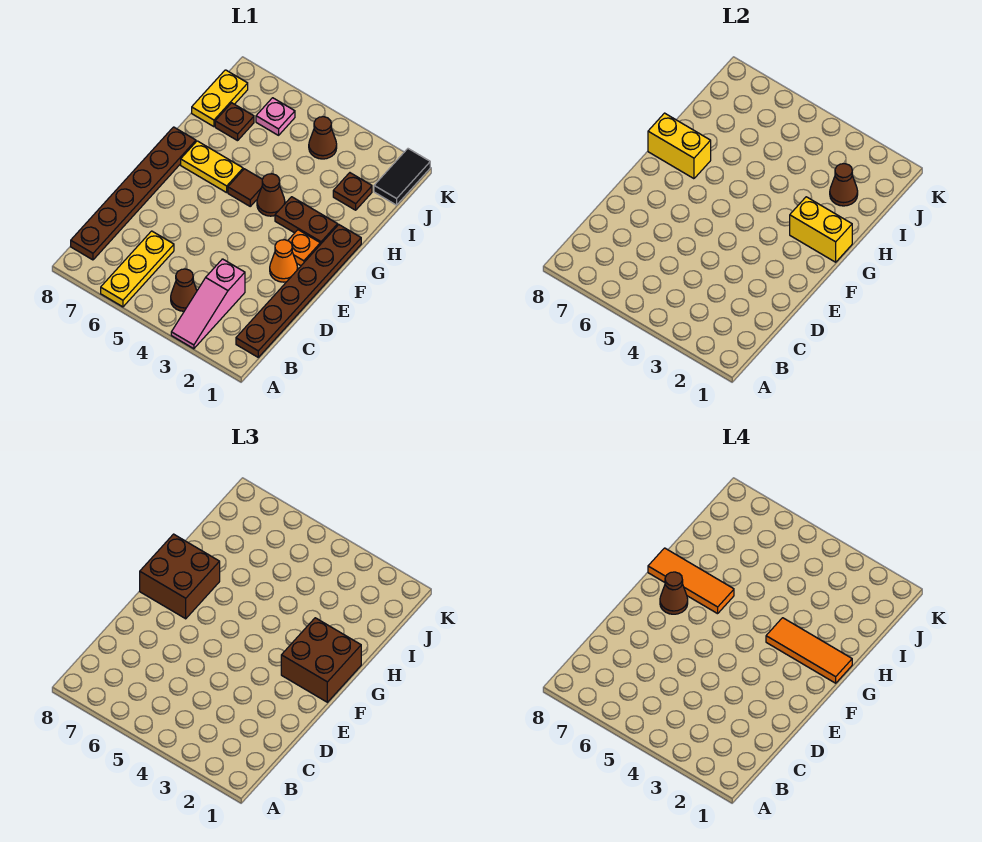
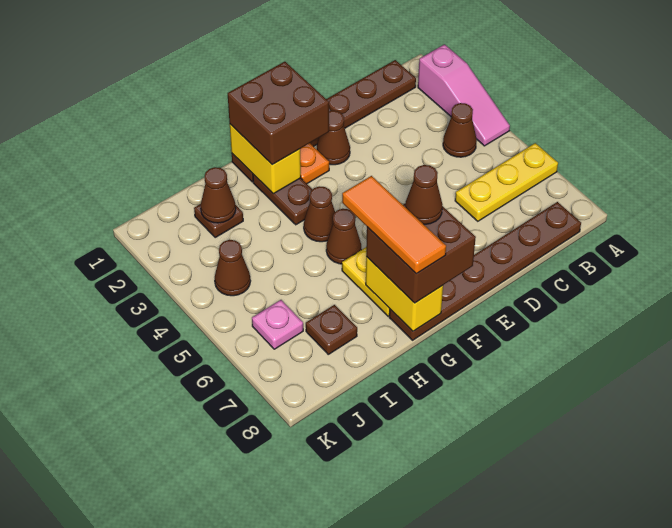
pink slope A3:C3 level 1 top C -> pink slope A2:A4 level 1 top 2
orange cone E2 level 1 -> brown cone E2 level 1
orange tile G1:G3 level 4 -> none
brown tile G5 level 1 -> brown cone G5 level 1
yellow plate I8:J8 level 1 -> none
black tile J1:K1 level 1 -> none

